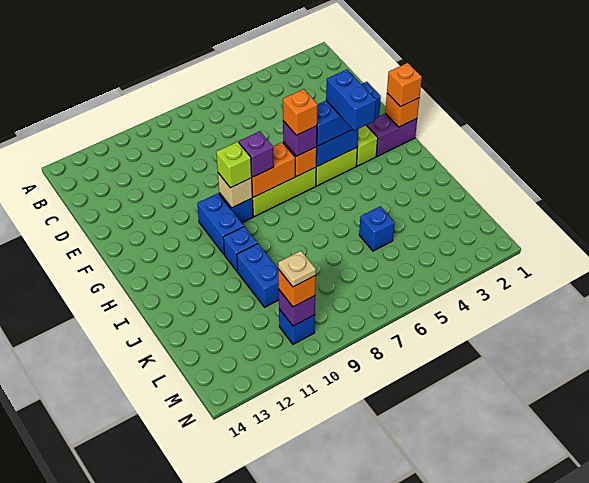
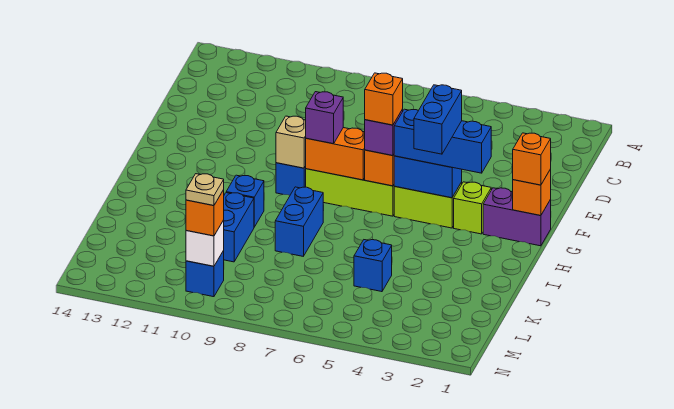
lime brick G9 level 3 -> none
blue brick G10:H10 level 1 -> blue brick I8:J8 level 1
purple brick M10 level 2 -> white brick M10 level 2

